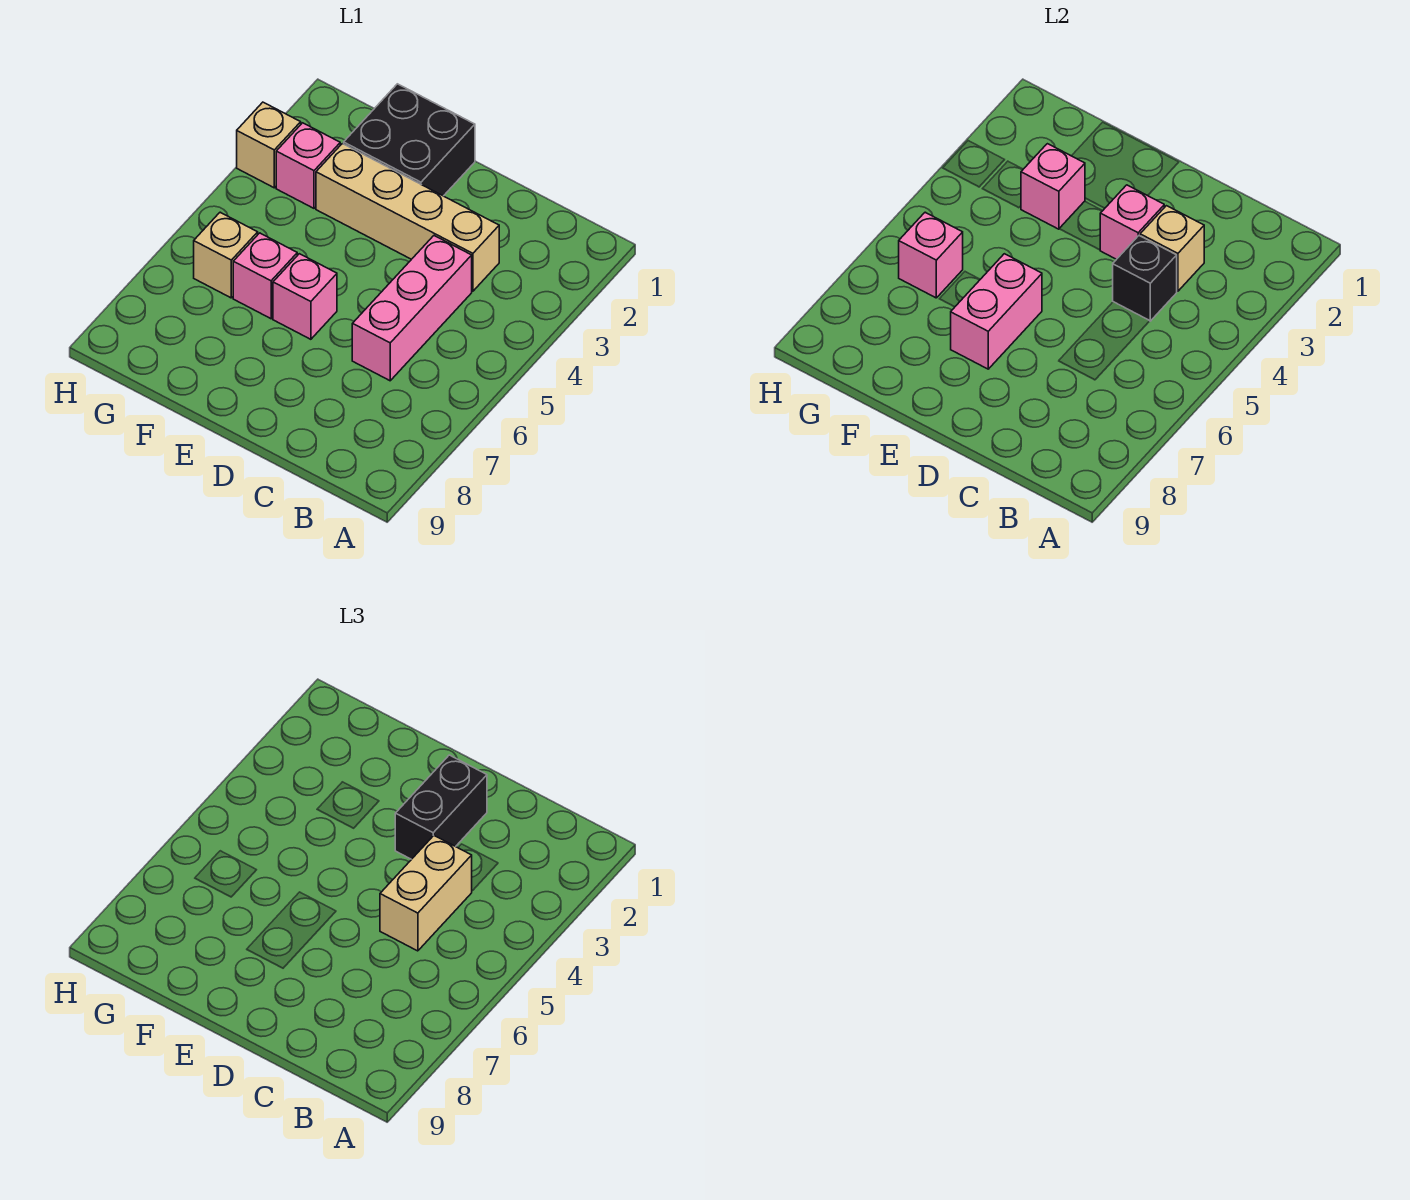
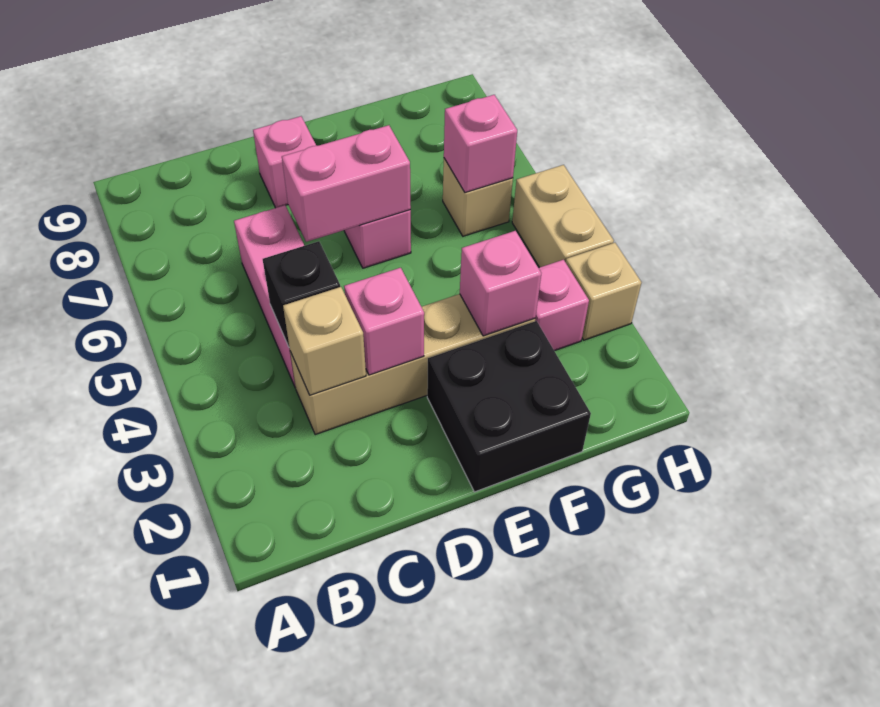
tan brick C4:C5 level 3 -> tan brick H4:H5 level 1
black brick D2:D3 level 3 -> none
pink brick E6:E7 level 2 -> pink brick D6:E6 level 2
pink brick F6 level 1 -> pink brick D8 level 1

